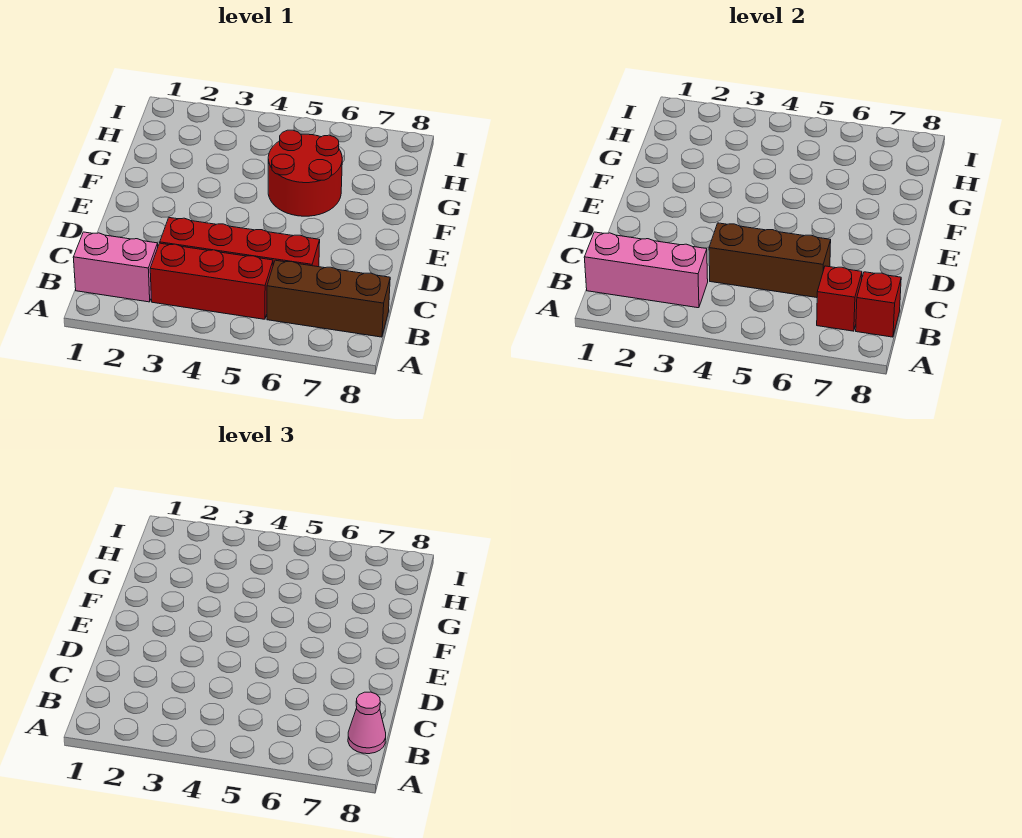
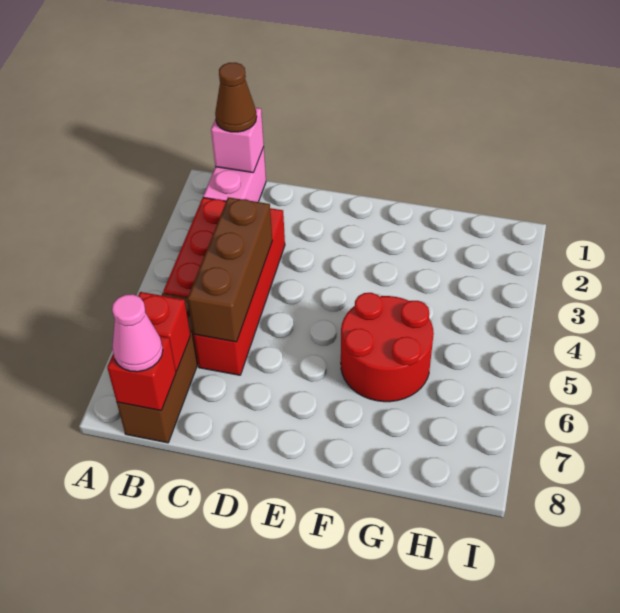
pink brick B1:B3 level 2 -> pink brick B1 level 2
none -> brown cone B1 level 3

